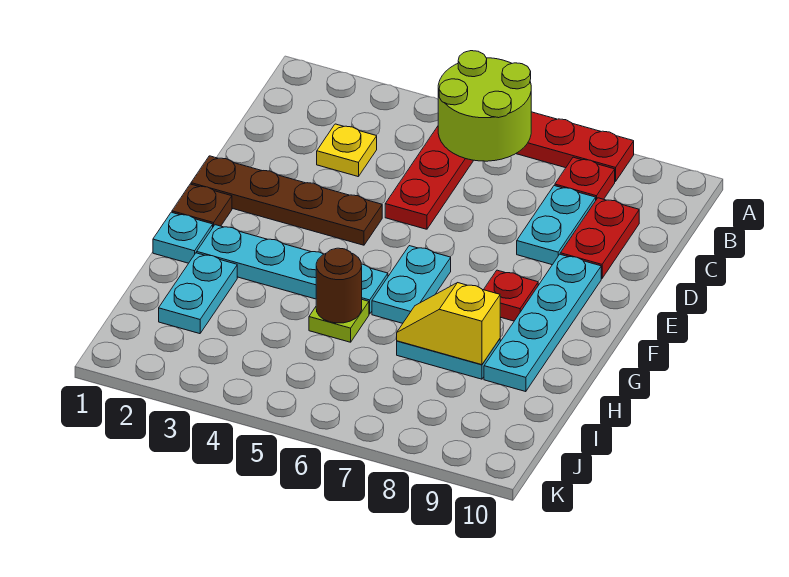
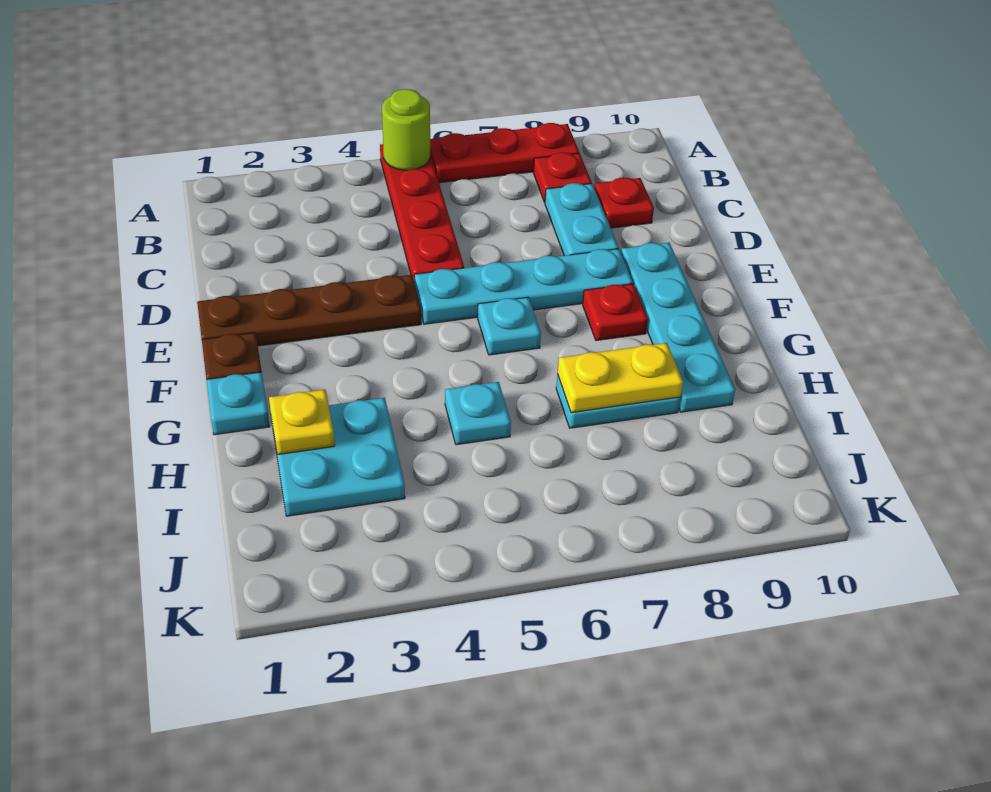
lime round brick A5:B6 level 2 -> lime round brick A5 level 2
yellow plate C3 level 1 -> yellow plate H2 level 2
red plate C9:D9 level 1 -> red plate C9 level 1
cyan plate F6:G6 level 1 -> cyan plate F6 level 1
cyan plate G2:G5 level 1 -> cyan plate E5:E8 level 1
cyan plate H2:I2 level 1 -> cyan plate H2:I3 level 1
lime plate H5 level 1 -> cyan plate H5 level 1
brown round brick H5 level 2 -> none
yellow slope H7:H8 level 2 top 8 -> yellow plate H7:H8 level 2

